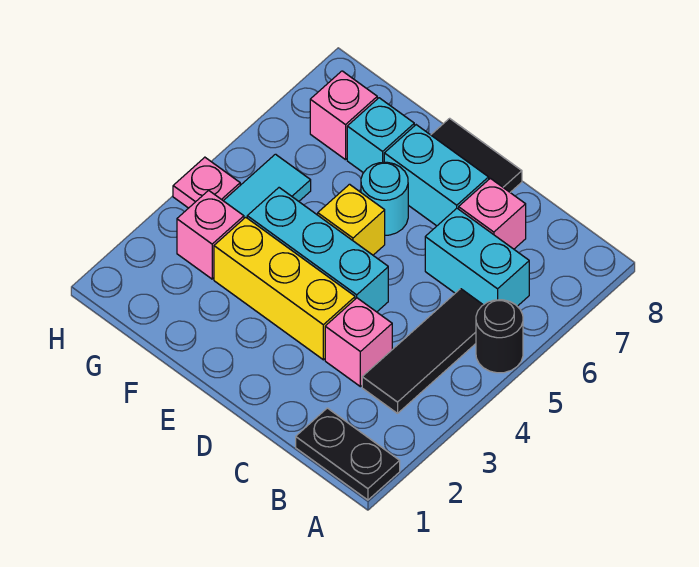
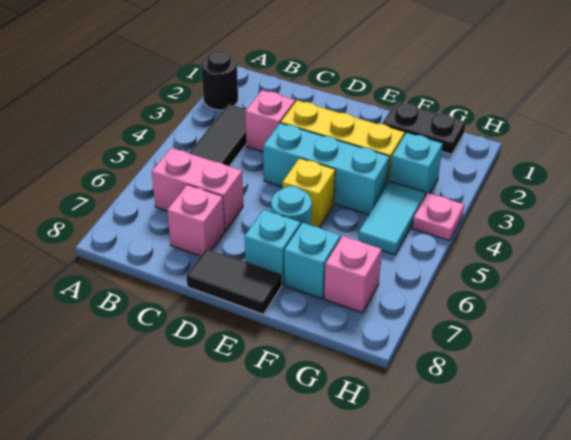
black plate A1:B1 level 1 -> black plate F1:G1 level 1
black round brick A5 level 1 -> black round brick A2 level 1
cyan brick B6:C6 level 1 -> pink brick B6:C6 level 1
cyan brick D7:E7 level 1 -> cyan brick E7 level 1
pink brick G3 level 1 -> cyan brick G3 level 1

